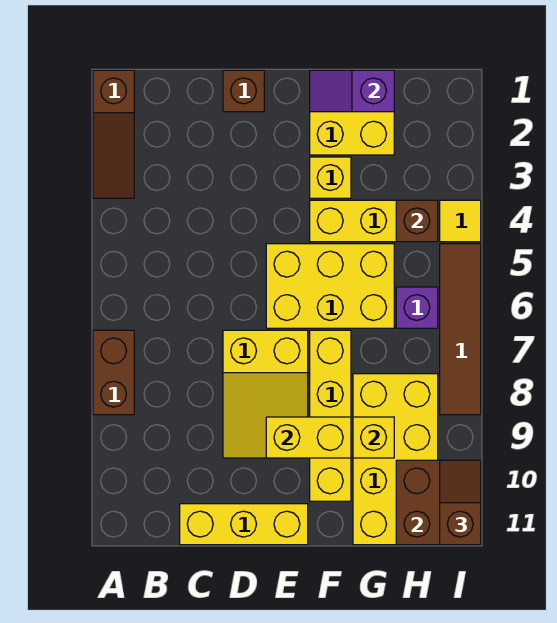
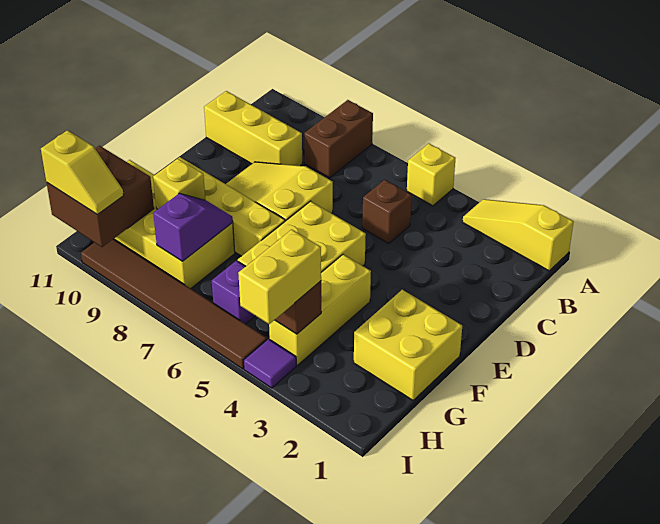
brown slope A1:A3 level 1 top 1 -> yellow slope A1:A3 level 1 top 1
brown brick A7:A8 level 1 -> brown brick A8:B8 level 1
yellow brick C11:E11 level 1 -> yellow brick C9:C11 level 1
brown brick D1 level 1 -> brown brick C5 level 1
yellow brick E9:F9 level 2 -> yellow brick H4:I4 level 3
purple slope F1:G1 level 2 top G -> purple slope G8:H8 level 2 top H
yellow brick F3 level 1 -> yellow brick A5 level 1
yellow tile I4 level 1 -> purple tile I4 level 1
brown tile I5:I8 level 1 -> brown tile I5:I10 level 1
brown slope I10:I11 level 3 top 11 -> yellow slope I10:I11 level 3 top 11

